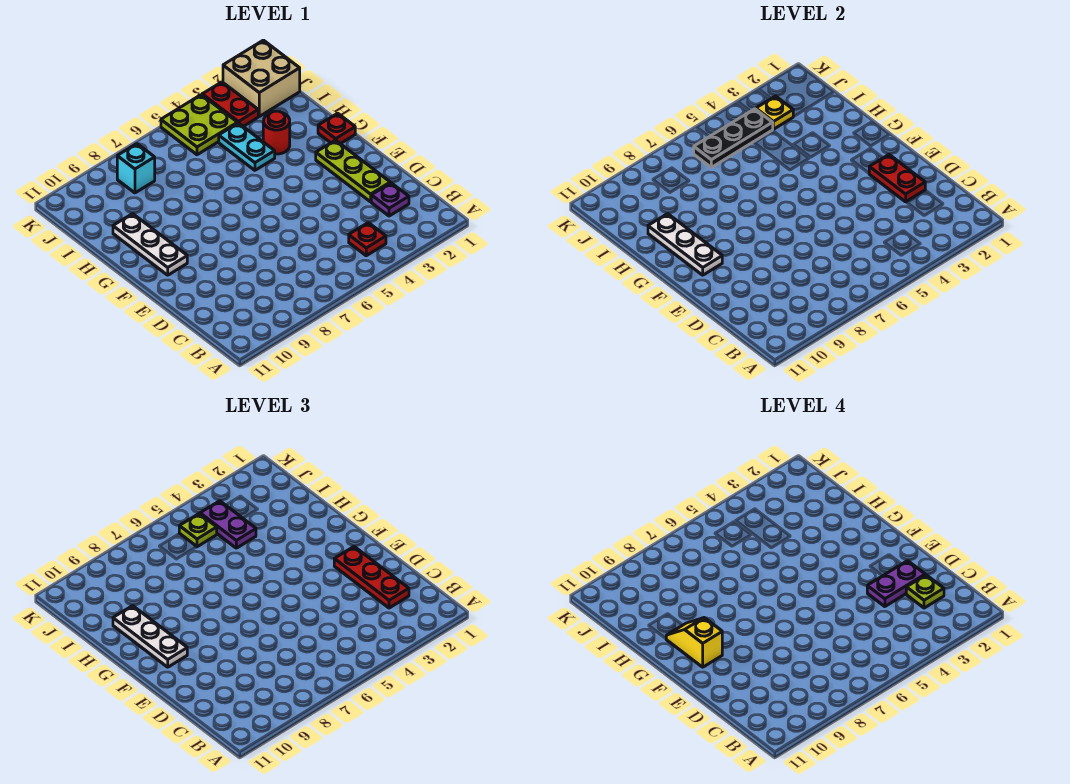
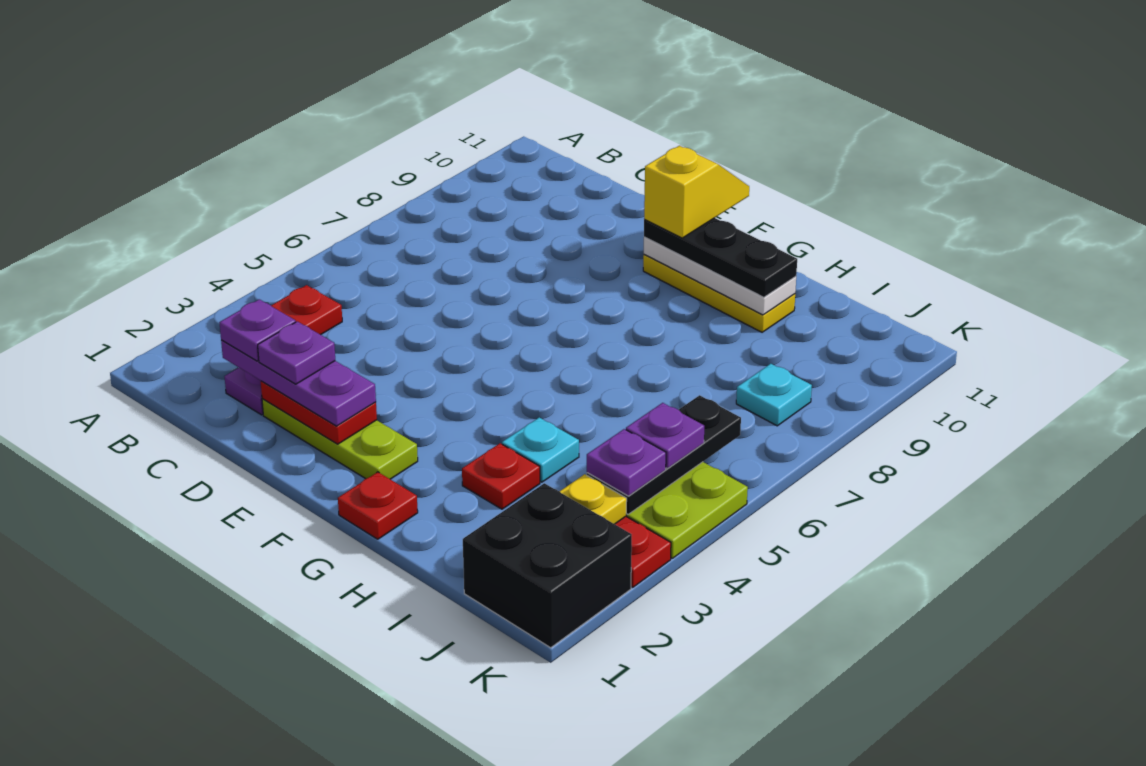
red plate C2:E2 level 3 -> purple plate C2:E2 level 3
lime plate C2 level 4 -> purple plate C2 level 4
purple plate D2:D3 level 4 -> purple plate D2 level 4
white plate F10:H10 level 1 -> yellow plate F10:H10 level 1
white plate F10:H10 level 3 -> black plate F10:H10 level 3
yellow slope F10:G10 level 4 top F -> yellow slope F10:F11 level 4 top 10
red round brick H3 level 1 -> red plate H3 level 1
cyan plate H4:I4 level 1 -> cyan plate H4 level 1
purple plate I4:J4 level 3 -> purple plate J4 level 3
tan brick J1:K2 level 1 -> black brick J1:K2 level 1
lime plate J5 level 3 -> purple plate J5 level 3
cyan brick J8 level 1 -> cyan plate J8 level 1

